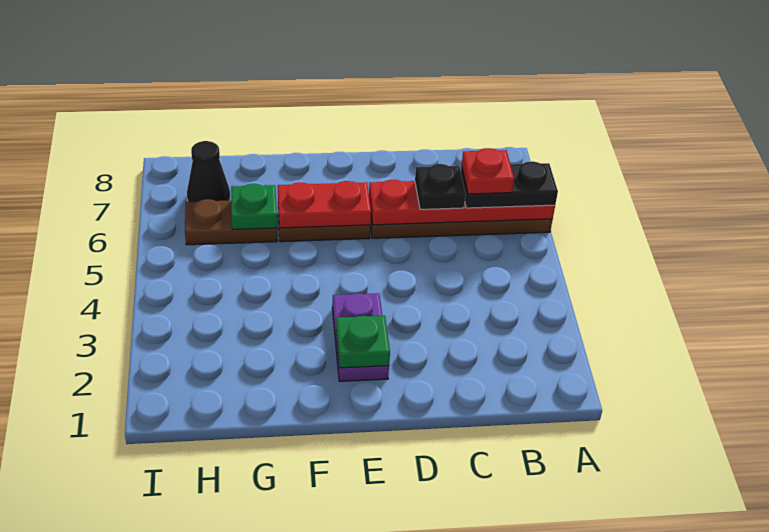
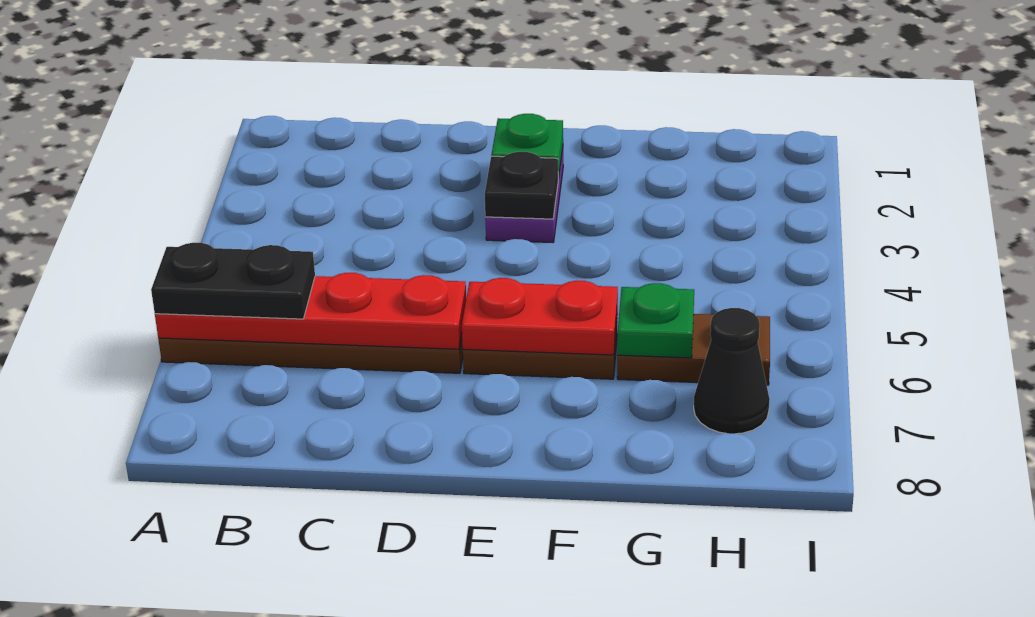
red plate B6 level 4 -> none
black plate C6 level 3 -> black plate E3 level 2

